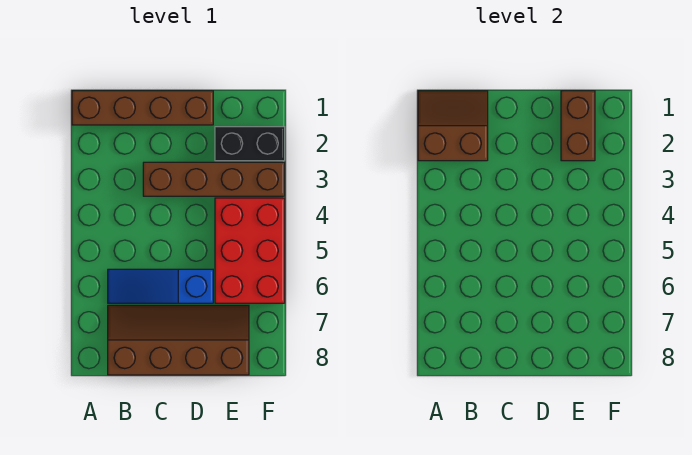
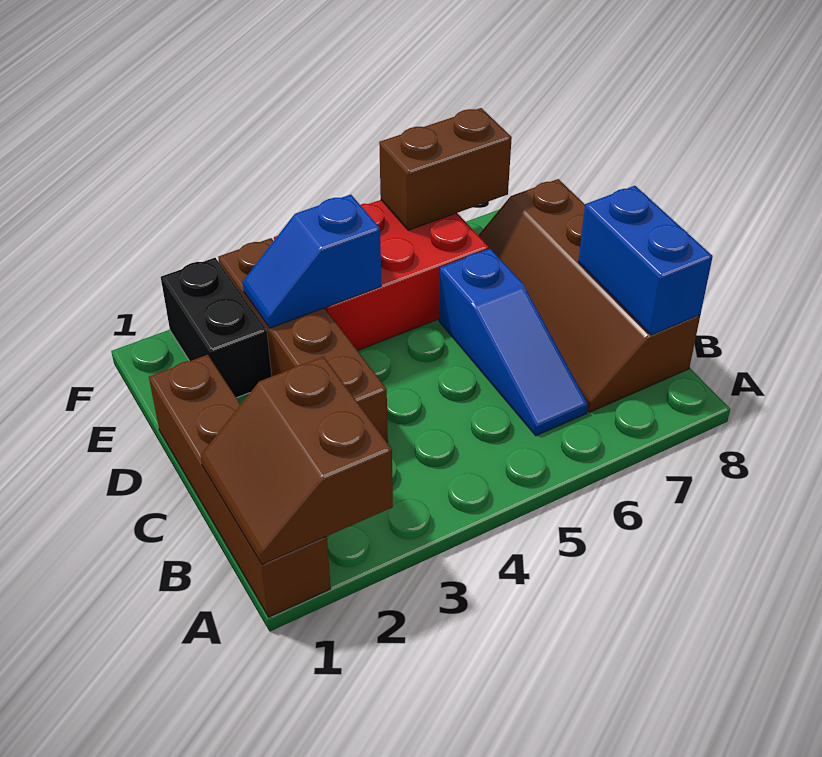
none -> blue brick B8:C8 level 2
brown brick E1:E2 level 2 -> brown brick F6:F7 level 2
none -> blue slope E3:E4 level 2 top 4

